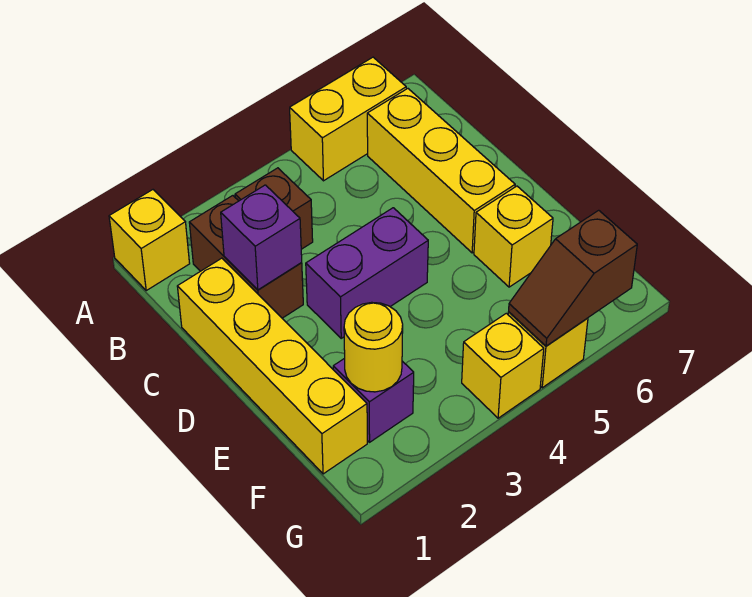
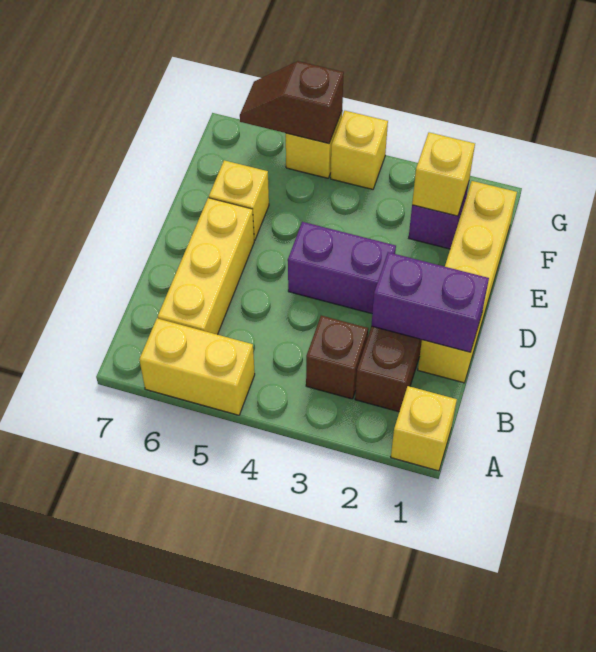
purple brick C2 level 2 -> purple brick C1:C2 level 2
yellow round brick F2 level 2 -> yellow brick F2 level 2
brown slope G5:G6 level 2 top 6 -> brown slope G5:G6 level 2 top 5

